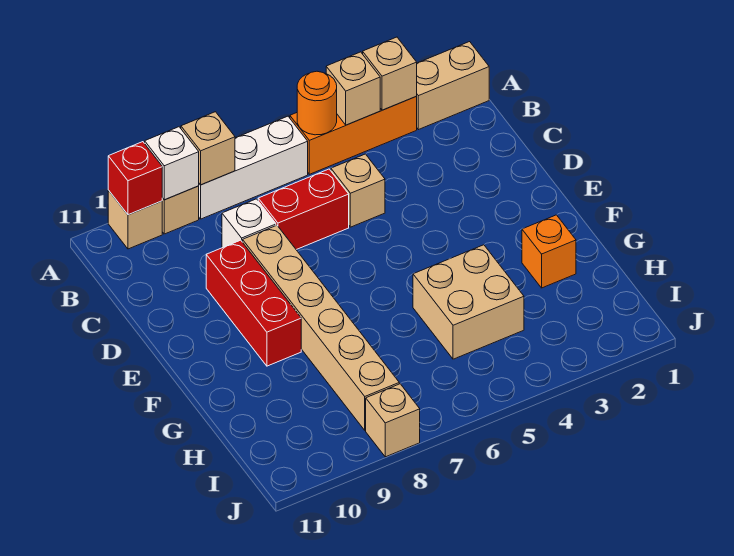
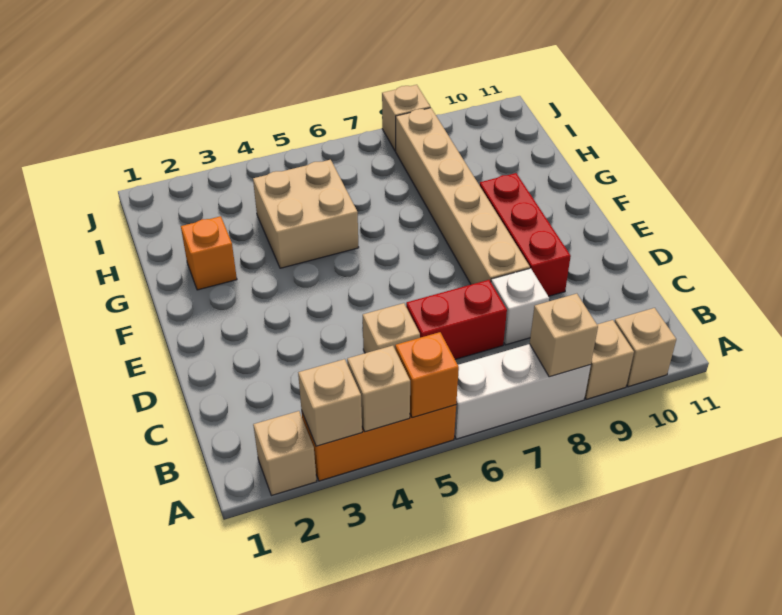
tan brick A1:A2 level 1 -> tan brick A2 level 1
orange round brick A5 level 2 -> orange brick A5 level 2
white brick A9 level 2 -> none
red brick A10 level 2 -> none

